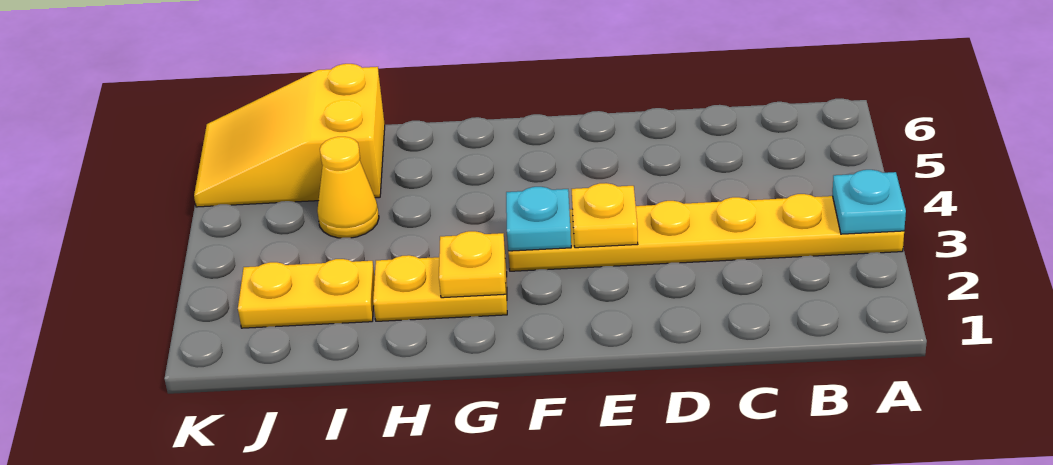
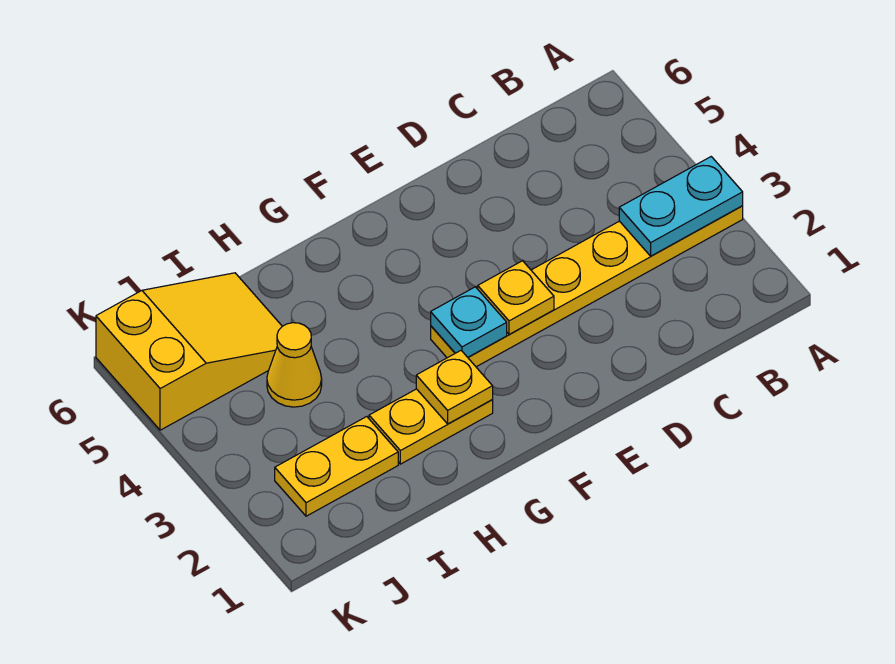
cyan plate A3 level 2 -> cyan plate A3:B3 level 2
yellow slope I5:K6 level 1 top I -> yellow slope I5:K6 level 1 top K

